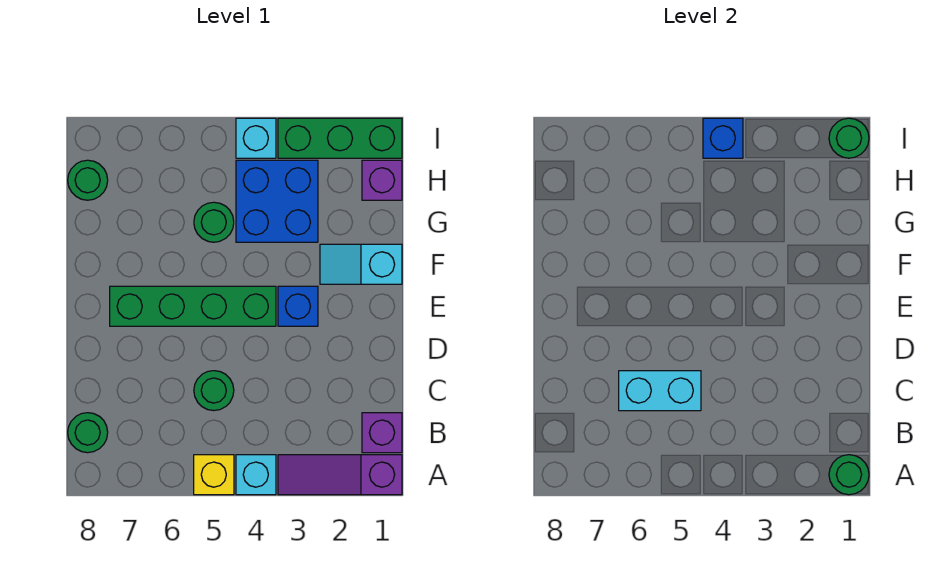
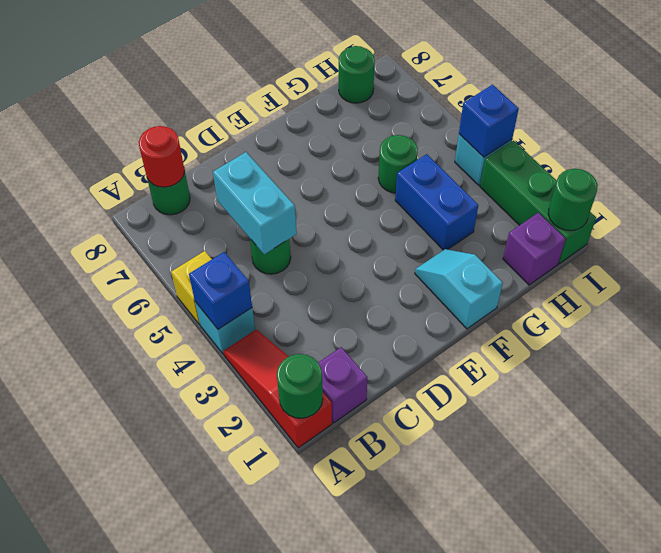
purple slope A1:A3 level 1 top 1 -> red slope A1:A3 level 1 top 1
none -> red round brick B8 level 2
blue brick E3 level 1 -> blue brick A4 level 2
green brick E4:E7 level 1 -> none
blue brick G3:H4 level 1 -> blue brick G3:G4 level 1

